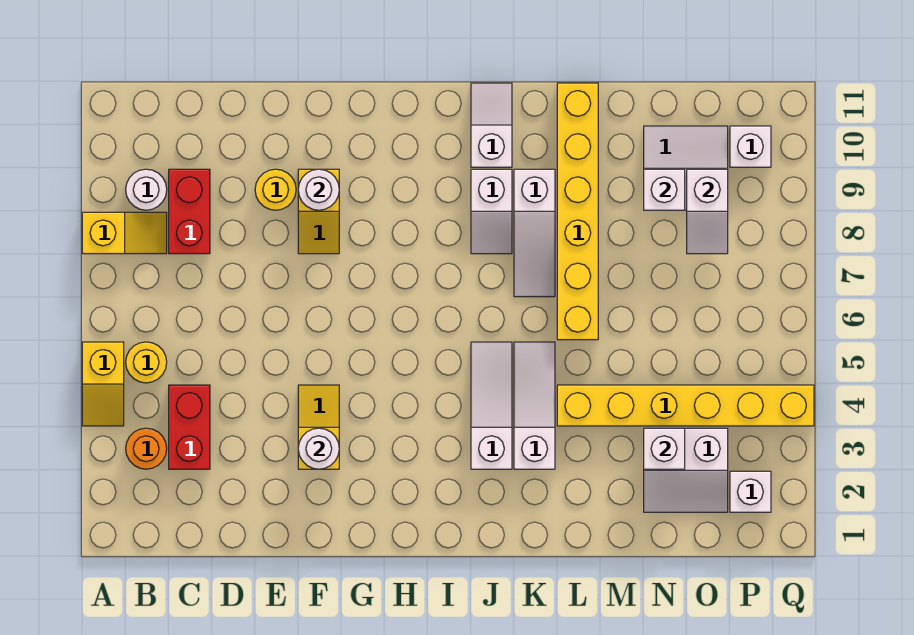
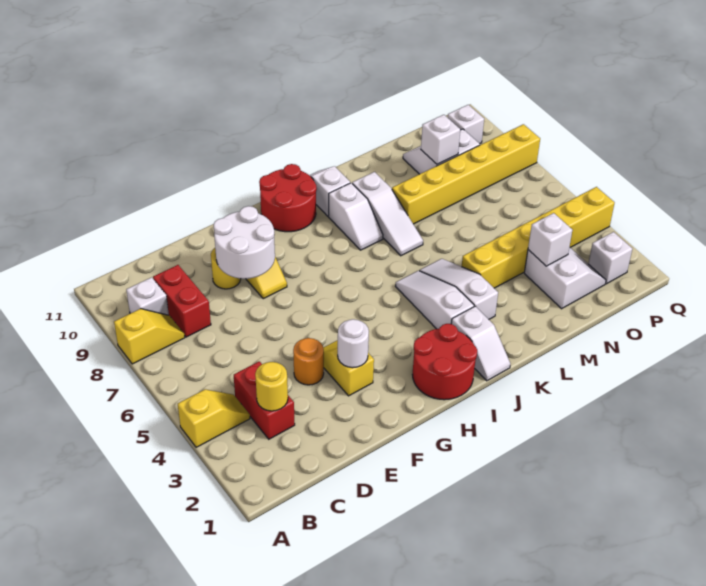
yellow slope A4:A5 level 1 top 5 -> yellow slope A4:B4 level 1 top A
orange round brick B3 level 1 -> orange round brick E4 level 1
yellow round brick B5 level 1 -> yellow round brick C3 level 2
white round brick B9 level 1 -> white brick B9 level 1
white round brick F9 level 2 -> white round brick E8:F9 level 2
none -> red round brick H1:I2 level 1
none -> red round brick H10:I11 level 1
yellow brick L6:L11 level 1 -> yellow brick L8:Q8 level 1
white slope N2:O3 level 1 top 3 -> white slope N2:O3 level 1 top N
white slope O8:O9 level 2 top 9 -> white slope J1:J2 level 1 top 2

